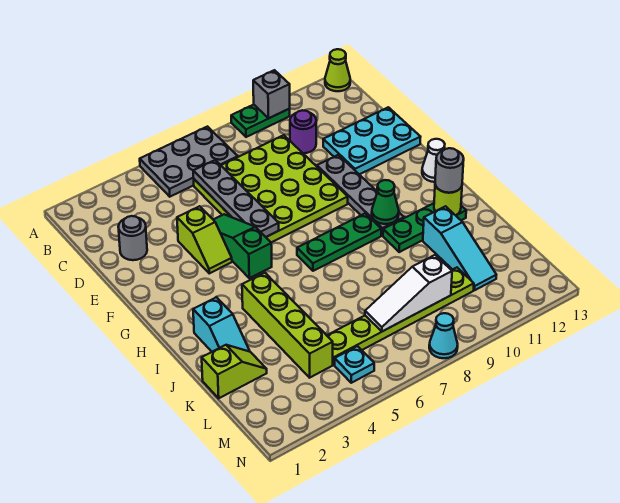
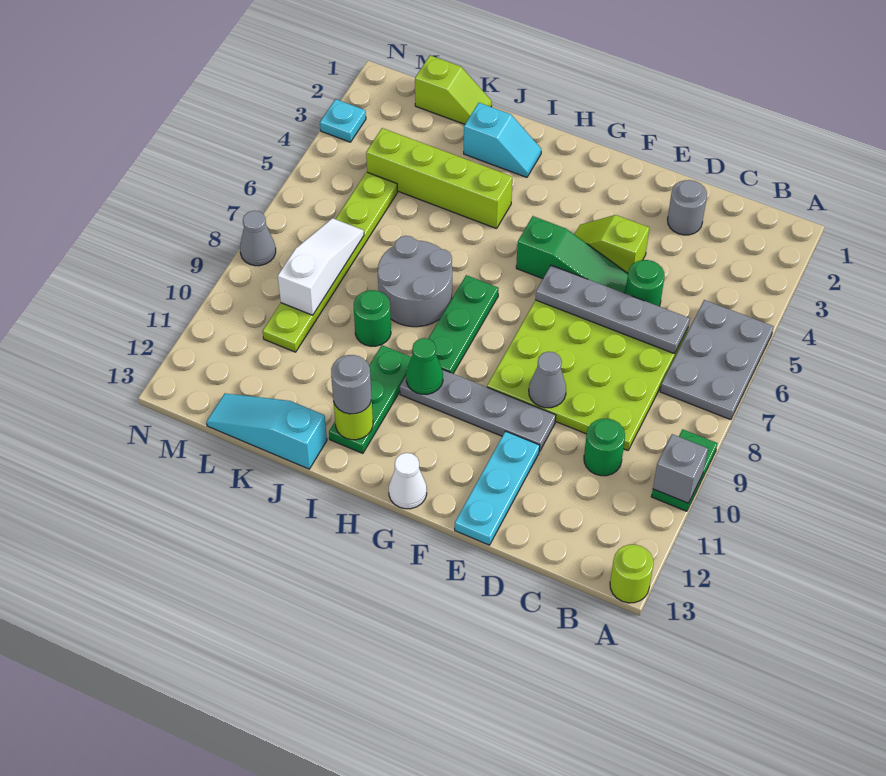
lime cone A13 level 1 -> lime round brick A13 level 1
purple round brick C10 level 1 -> green round brick C10 level 1
none -> green round brick D5 level 1
cyan plate D11:E13 level 1 -> cyan plate E11:E13 level 1
none -> grey cone E9 level 2
cyan slope I2:J2 level 1 top I -> cyan slope I2:J2 level 1 top J
none -> grey round brick I7:J8 level 1
none -> green round brick J9 level 1
cyan slope J11:L11 level 1 top J -> cyan slope J13:L13 level 1 top J
lime slope K1:K2 level 1 top 1 -> lime slope K1:L1 level 1 top L
cyan plate M5 level 1 -> cyan plate N3 level 1
cyan cone N8 level 1 -> grey cone N8 level 1

